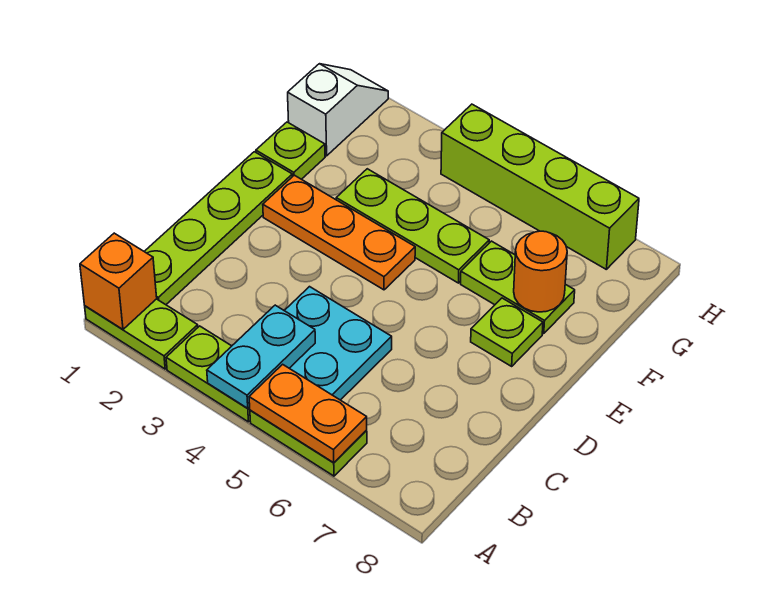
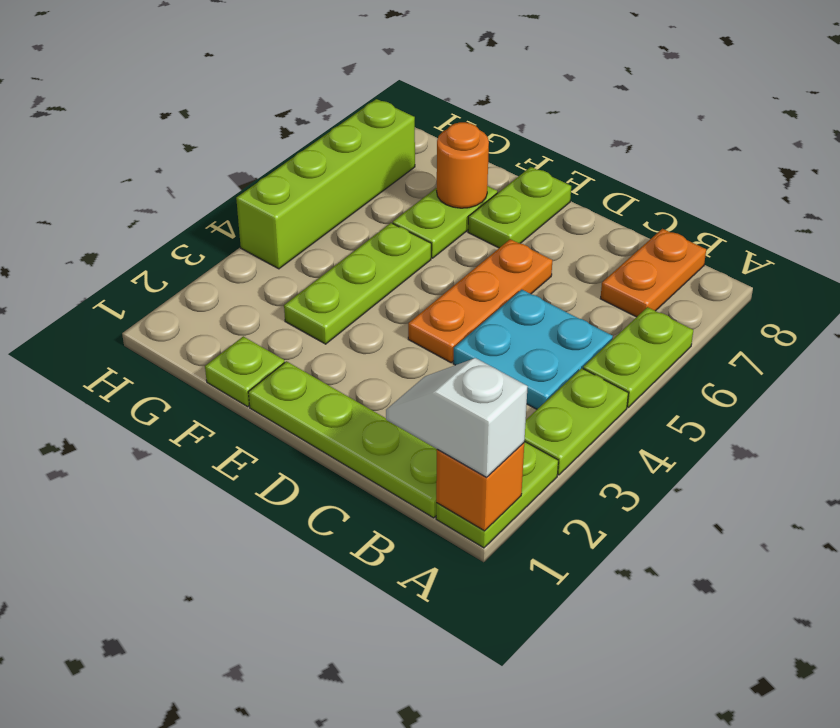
cyan plate A4:B4 level 2 -> none
orange plate A5:A6 level 2 -> orange plate B7:B8 level 1
orange plate E2:E4 level 1 -> orange plate D4:D6 level 1
lime plate E7 level 1 -> lime plate E7:E8 level 1
white slope G1:H1 level 1 top G -> white slope A1:B1 level 3 top A

